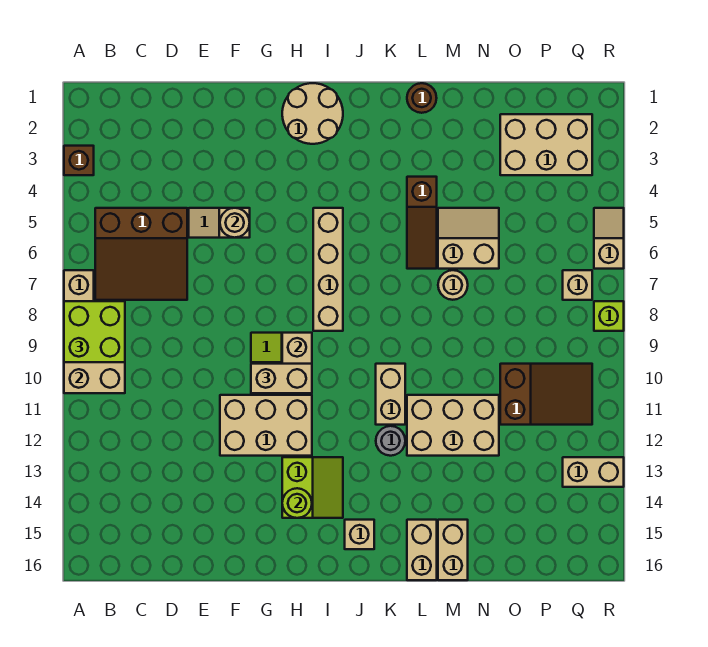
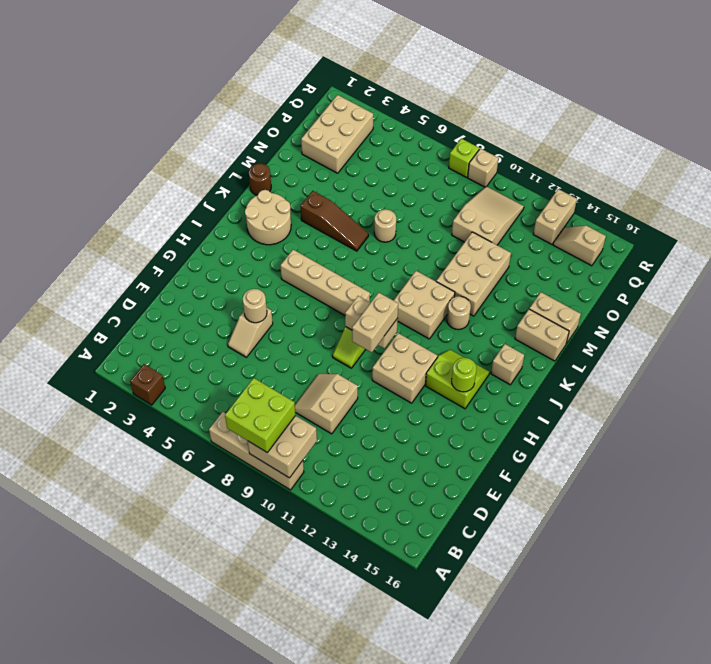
brown slope B5:D7 level 1 top 5 -> none
tan brick F11:H12 level 1 -> tan brick G11:H12 level 1
tan round brick H1:I2 level 1 -> tan round brick J2:K3 level 1
tan brick K10:K11 level 1 -> tan brick J10:K11 level 1
grey round brick K12 level 1 -> tan round brick K12 level 1
tan slope M5:N6 level 1 top 6 -> tan slope D9:E10 level 1 top 10
brown slope O10:Q11 level 1 top O -> tan slope O10:Q11 level 1 top O
tan brick Q7 level 1 -> tan brick R9 level 1
tan slope R5:R6 level 1 top 6 -> tan slope Q14:Q15 level 1 top 15

